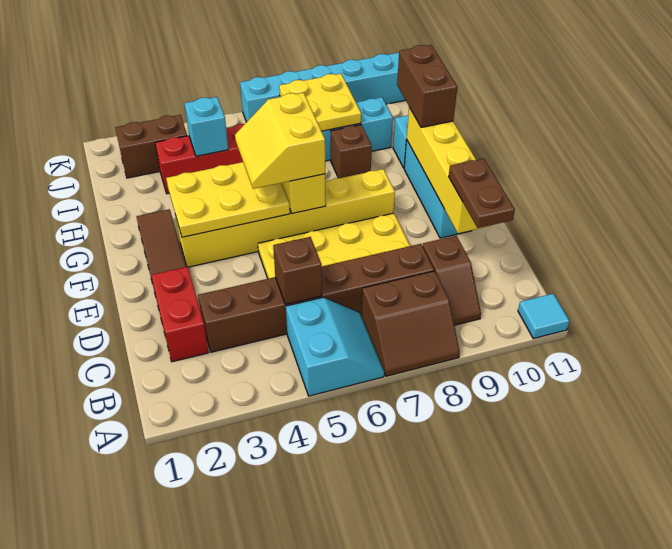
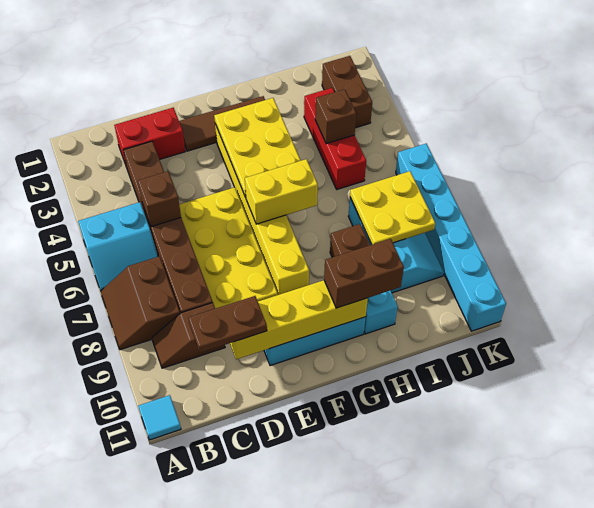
yellow slope F5:G6 level 3 top 6 -> none
cyan brick I4 level 2 -> brown brick I4 level 2

